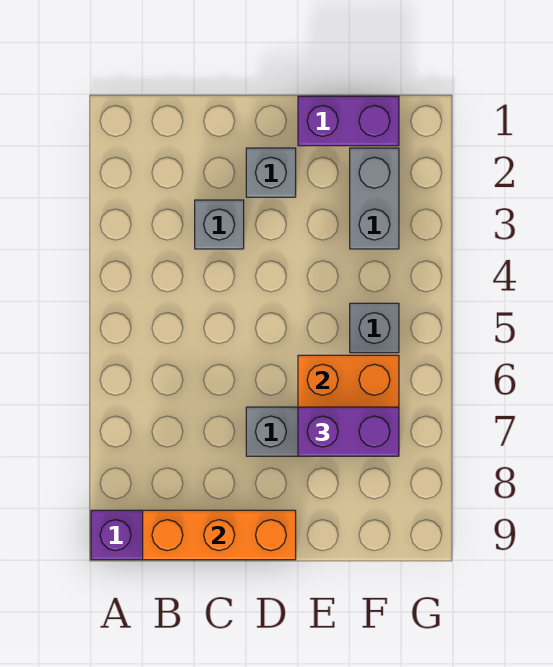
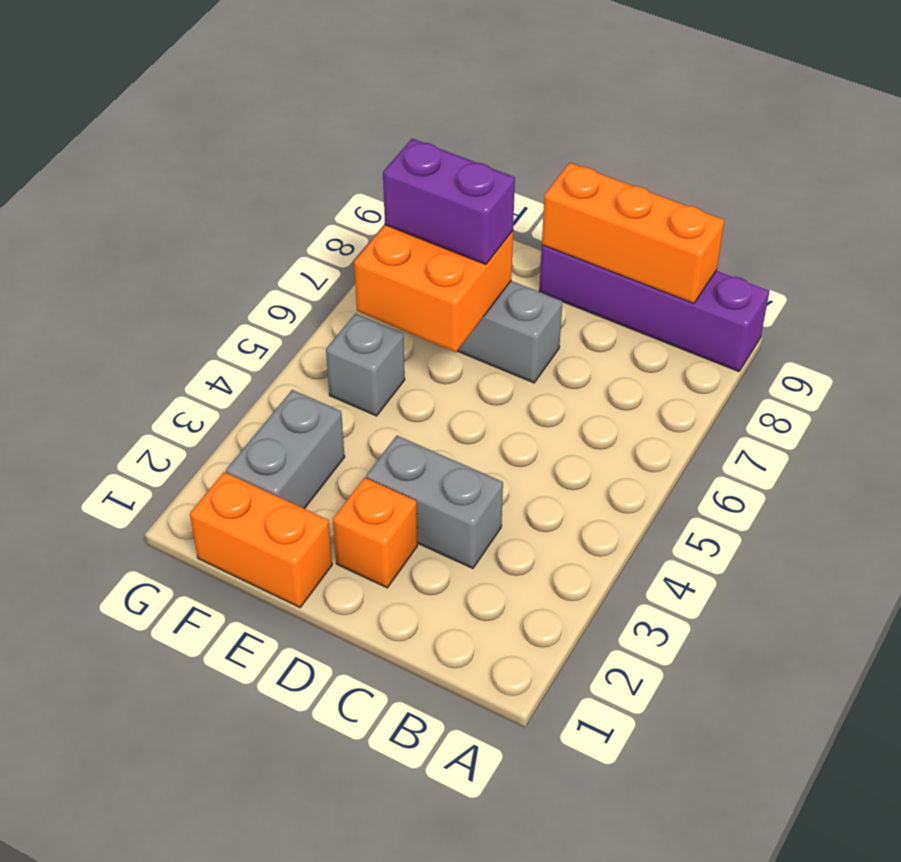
grey brick C3 level 1 -> grey brick C3:D3 level 1
grey brick D2 level 1 -> orange brick D2 level 1
purple brick E1:F1 level 1 -> orange brick E1:F1 level 1

